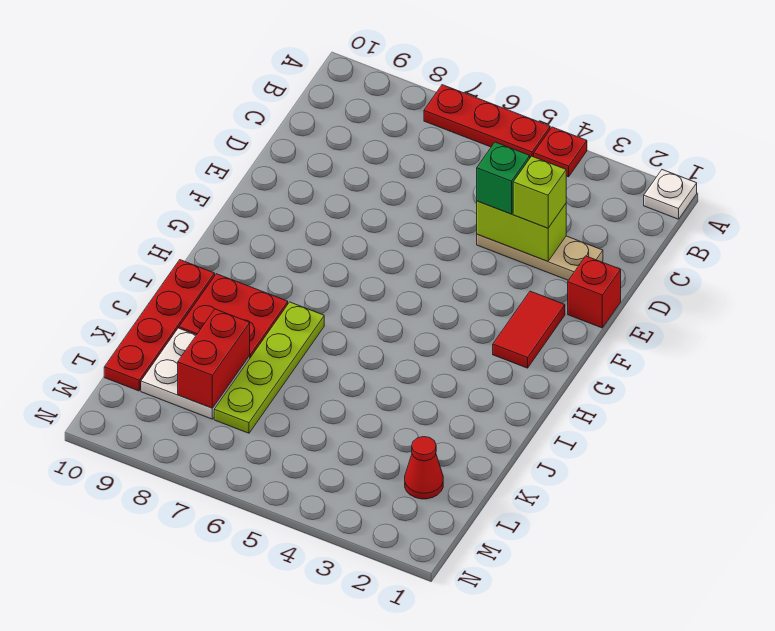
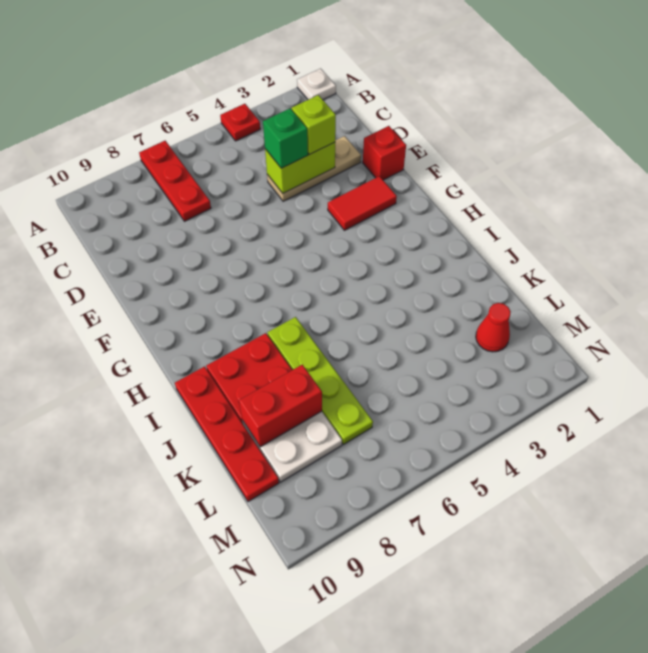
red plate A5:A7 level 1 -> red plate A7:C7 level 1
red tile F2:G2 level 1 -> red tile F2:F3 level 1
red brick K8:L8 level 2 -> red brick K8:K9 level 2

